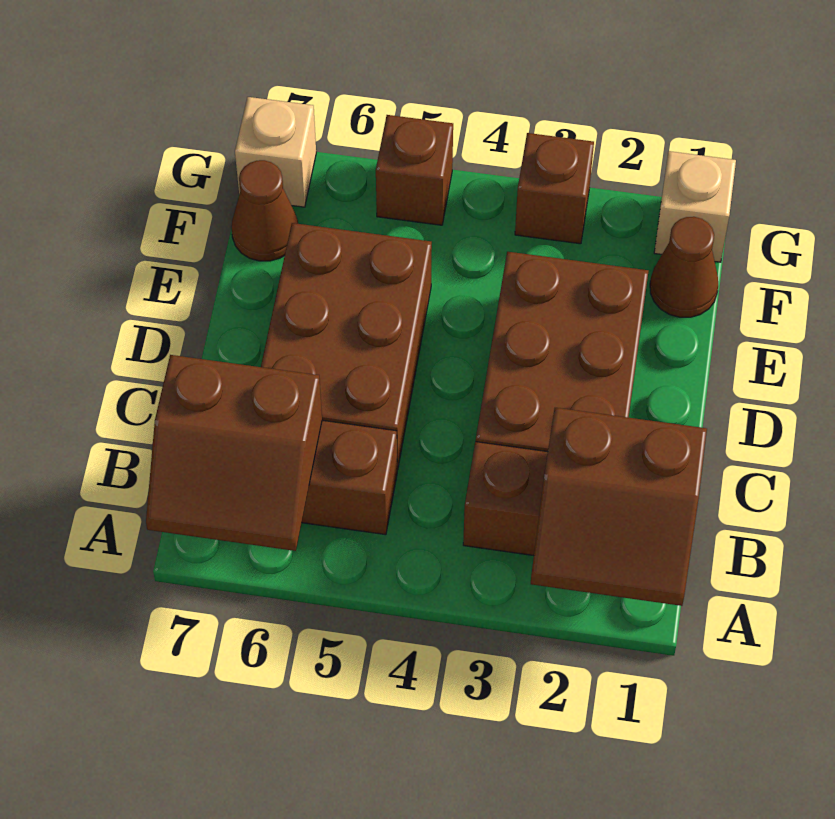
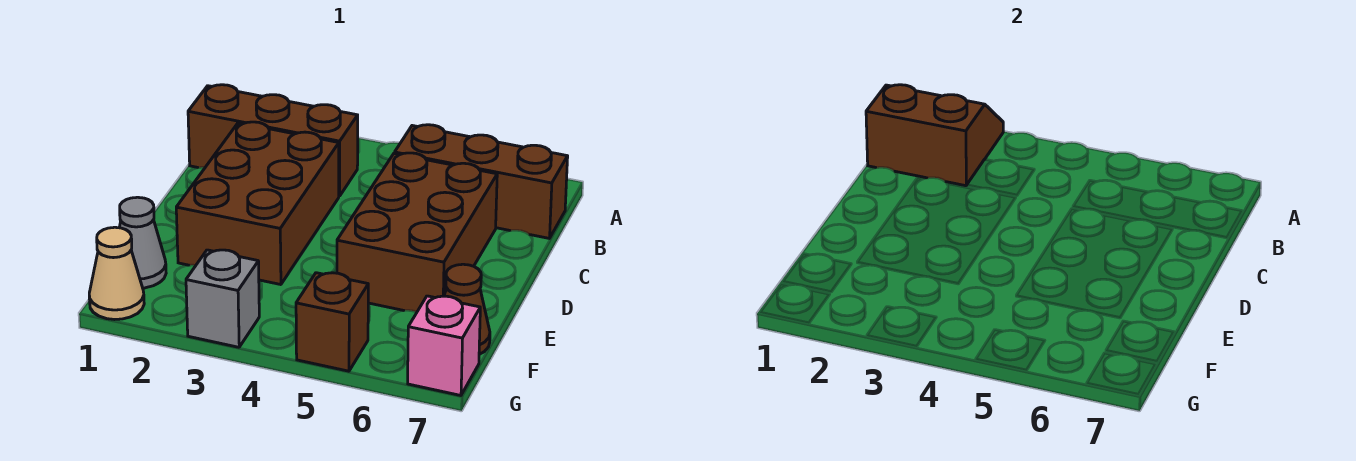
brown slope A6:B7 level 2 top B -> none
brown cone F1 level 1 -> grey cone F1 level 1
tan brick G1 level 1 -> tan cone G1 level 1
brown brick G3 level 1 -> grey brick G3 level 1
tan brick G7 level 1 -> pink brick G7 level 1

